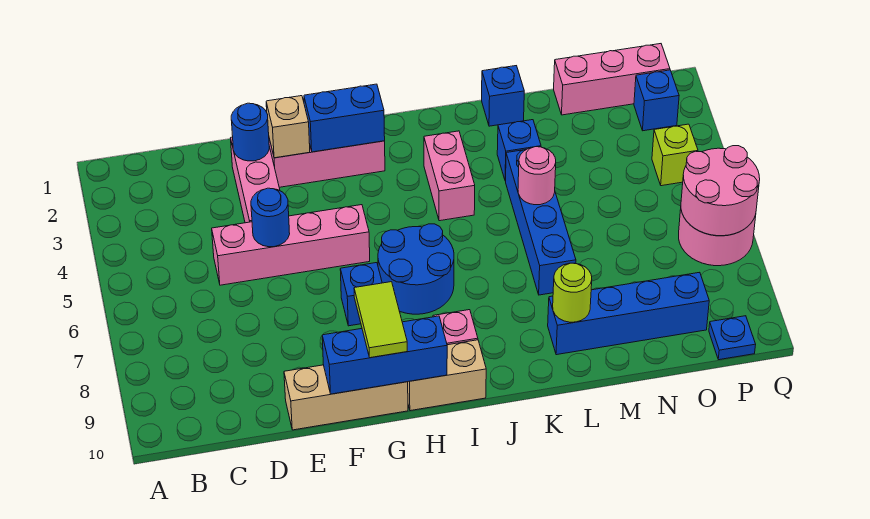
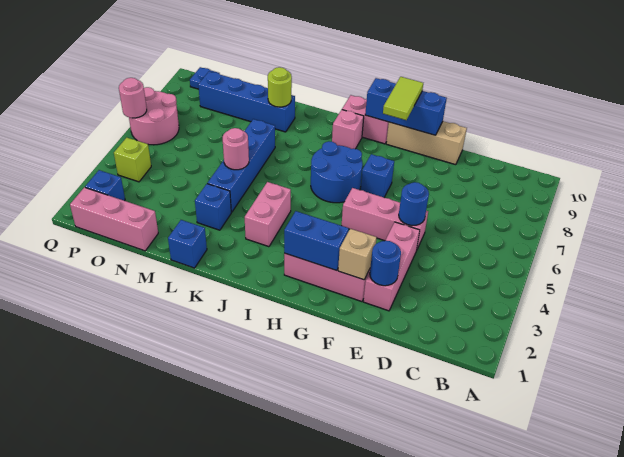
pink brick D5:G5 level 1 -> pink brick E5:G5 level 1
tan brick H10:I10 level 1 -> pink brick H10:I10 level 1
pink round brick P6:Q7 level 2 -> pink round brick Q6 level 2

